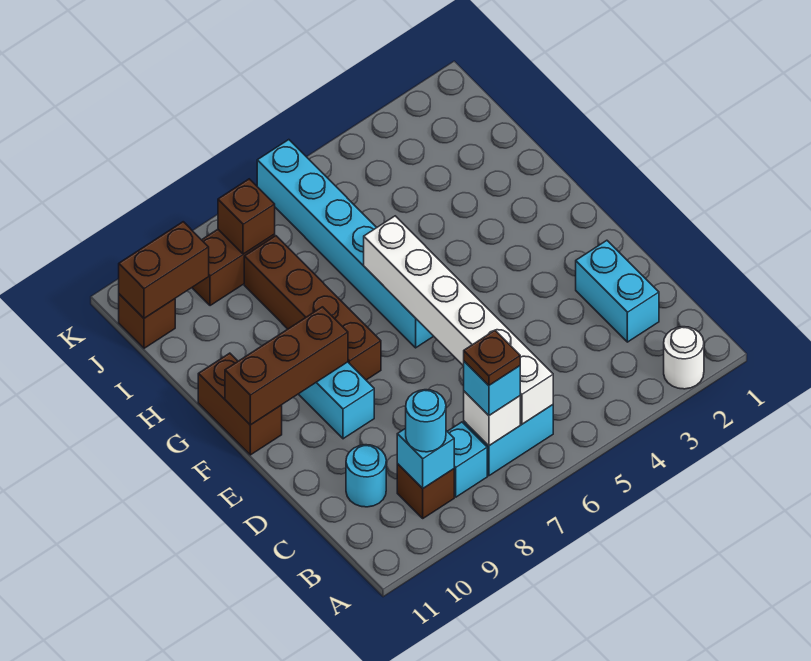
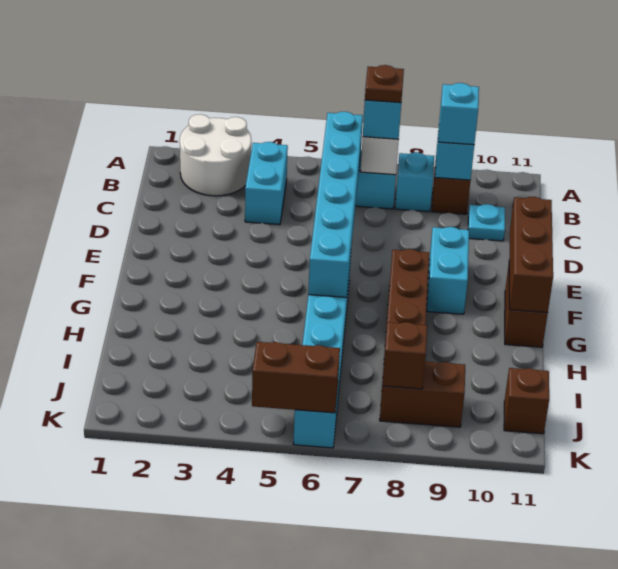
white round brick A2 level 1 -> white round brick A2:B3 level 1
white brick B6:G6 level 2 -> cyan brick B6:G6 level 2
cyan round brick B9 level 3 -> cyan brick B9 level 3
cyan brick C2:D2 level 1 -> cyan brick B4:C4 level 1
cyan round brick C10 level 1 -> cyan plate C10 level 1
brown brick F9:F11 level 2 -> brown brick E11:G11 level 2
brown brick J10:J11 level 2 -> brown brick K5:K6 level 2

